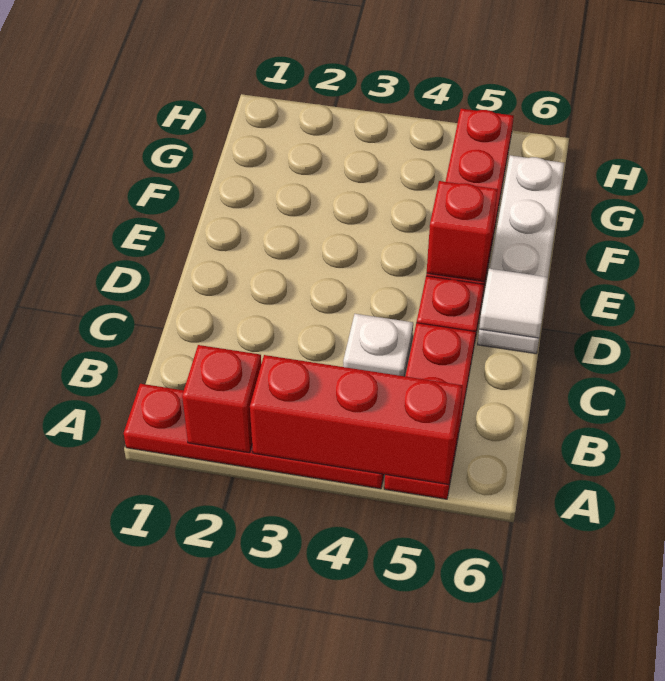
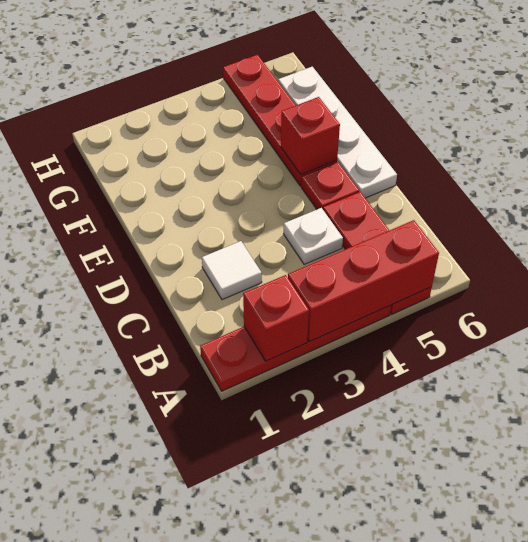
white tile D6 level 2 -> white tile C2 level 1

